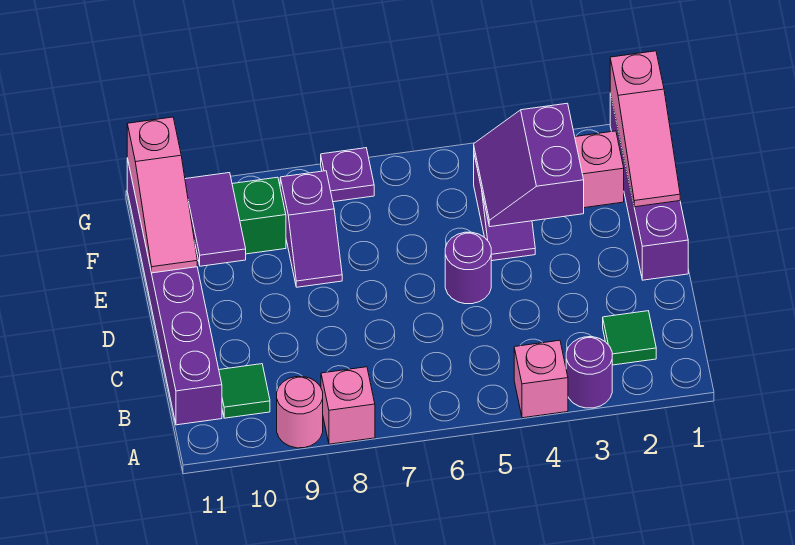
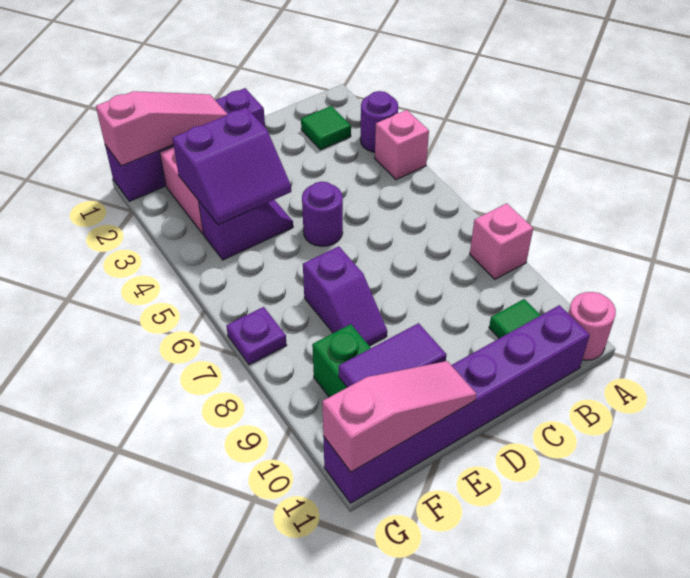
pink round brick A9 level 1 -> pink round brick A11 level 1
purple slope E8:F8 level 1 top F -> purple slope E7:E8 level 1 top 7

